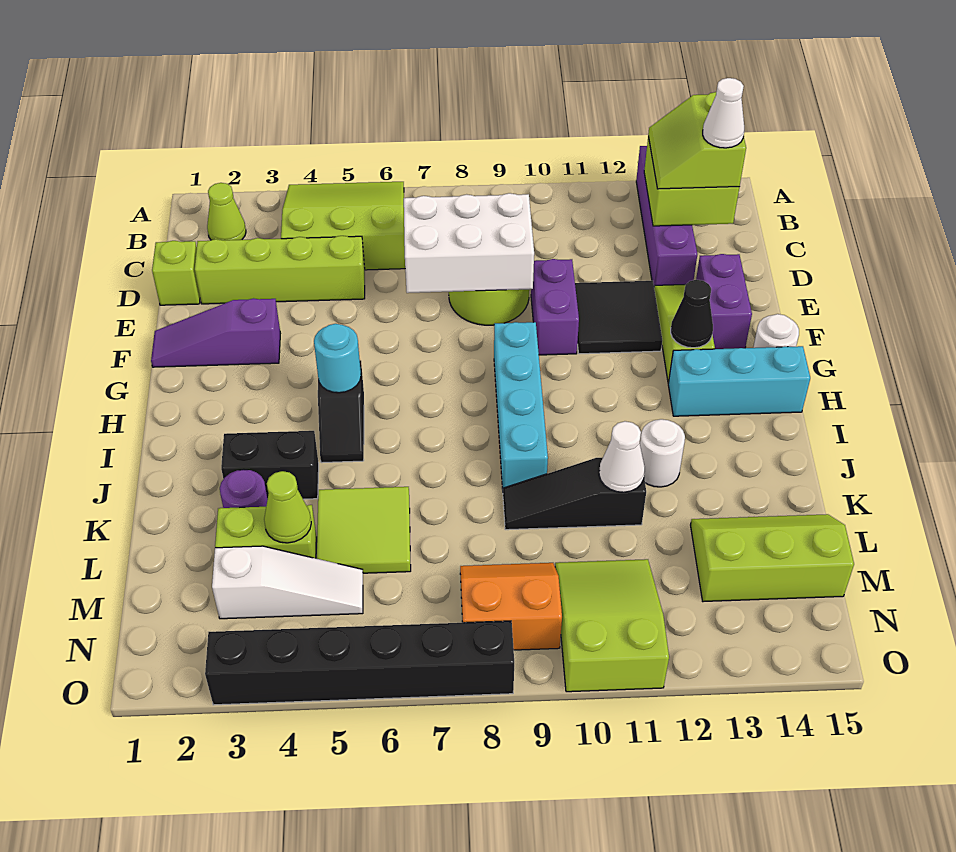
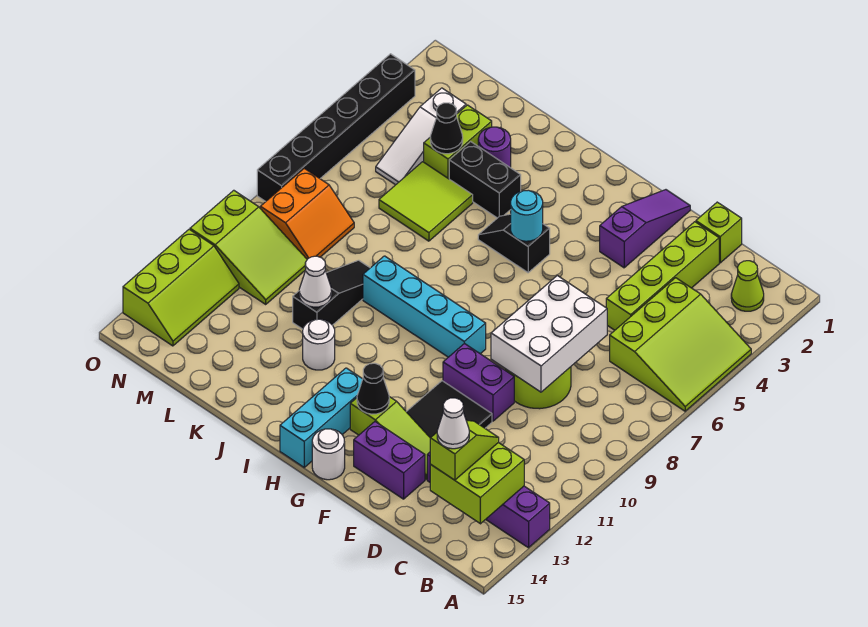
lime slope B13:C14 level 3 top 14 -> lime slope C13:C14 level 3 top 14
black brick J3:J4 level 1 -> black brick J4:K4 level 1
lime cone L4 level 2 -> black cone L4 level 2
lime slope L13:M15 level 1 top M -> lime slope N12:O14 level 1 top O

